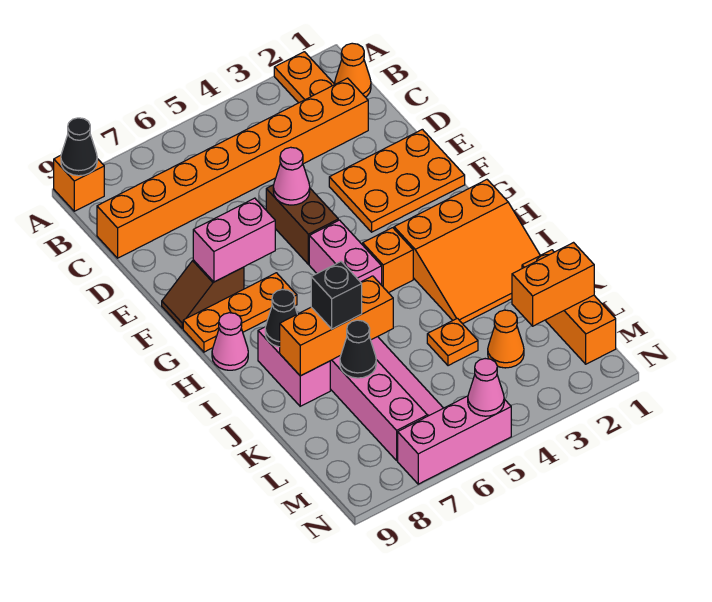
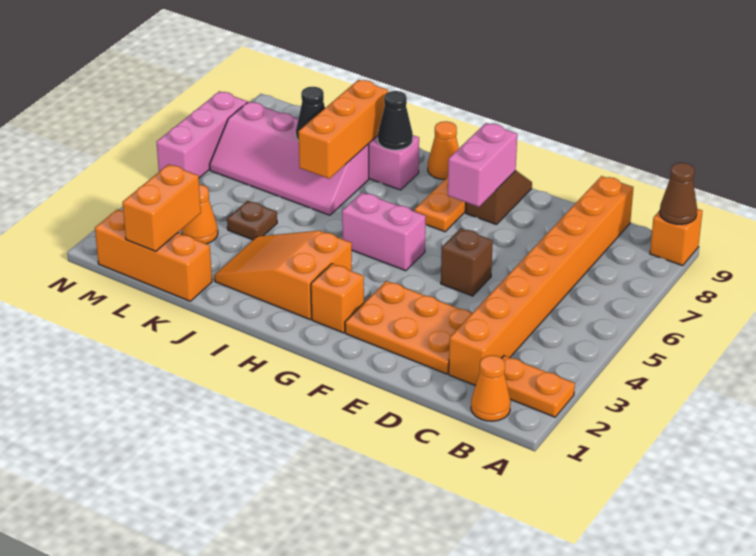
black cone A9 level 2 -> brown cone A9 level 2
orange plate E1:F3 level 1 -> orange plate D2:F3 level 1
brown brick E5:F5 level 1 -> brown brick E5 level 1
pink cone E5 level 2 -> none
orange slope H1:J3 level 1 top H -> orange slope H2:J3 level 1 top H
orange brick H4 level 1 -> orange brick G2 level 1
pink cone H9 level 1 -> orange cone H9 level 1
black brick J7 level 3 -> none
orange plate K4 level 1 -> brown plate K4 level 1
pink cone N5 level 2 -> none

